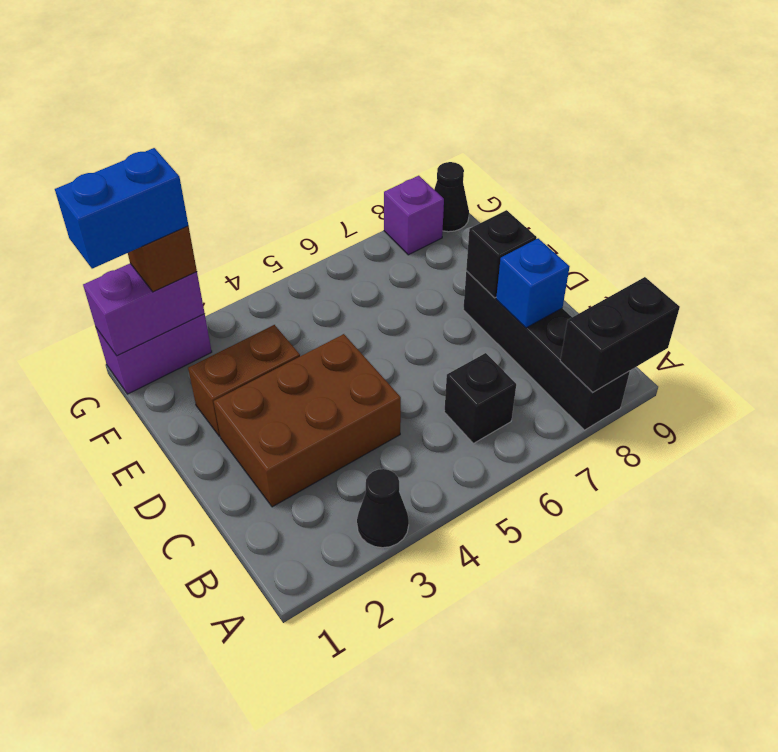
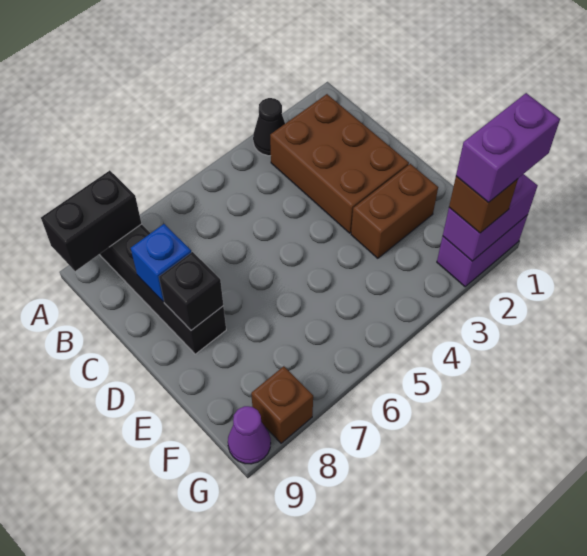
black brick B6 level 1 -> none
brown brick C2:D4 level 1 -> brown brick B2:D3 level 1
blue brick G1:G2 level 4 -> purple brick G1:G2 level 4
purple brick G8 level 1 -> brown brick G8 level 1
black cone G9 level 1 -> purple cone G9 level 1

